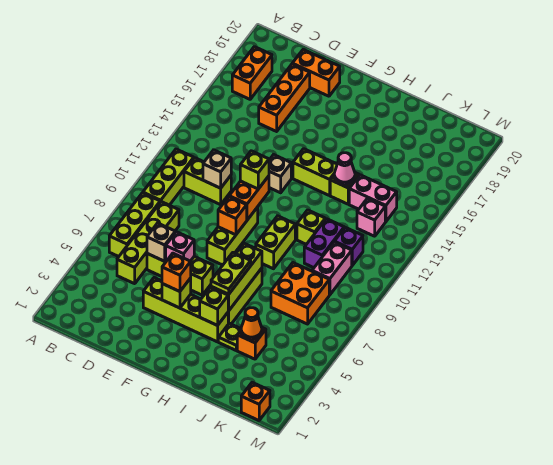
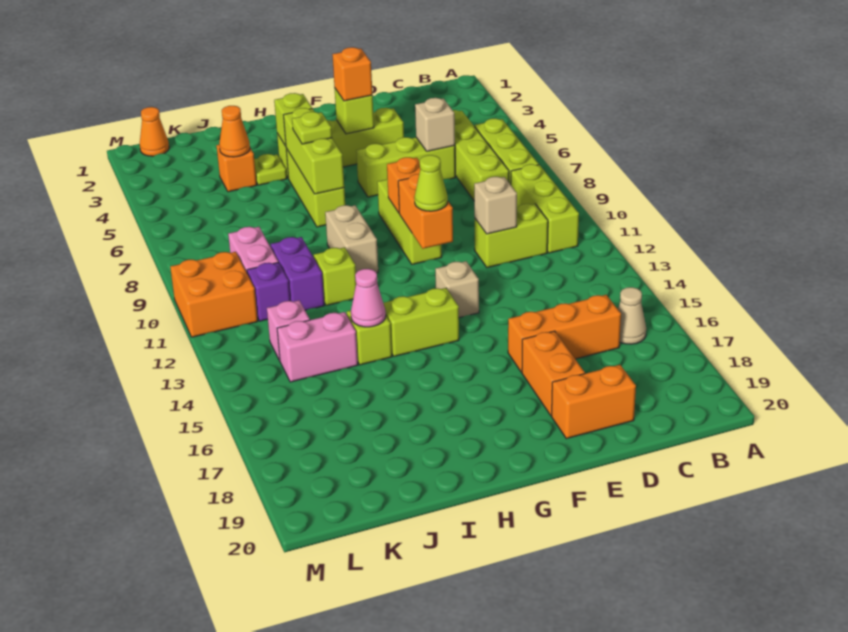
none -> tan cone B16 level 1
orange brick B17:B18 level 1 -> orange brick E17:E18 level 1
orange brick D16:D18 level 1 -> orange brick C16:E16 level 1
pink brick E6 level 2 -> none
lime brick F11 level 3 -> lime cone F11 level 3
lime plate H5:H6 level 3 -> lime plate H6 level 3
lime brick H9:H10 level 1 -> tan brick H9:H10 level 1
orange brick J7:K8 level 1 -> orange brick L10:M11 level 1
orange brick L1 level 1 -> orange cone L1 level 1

